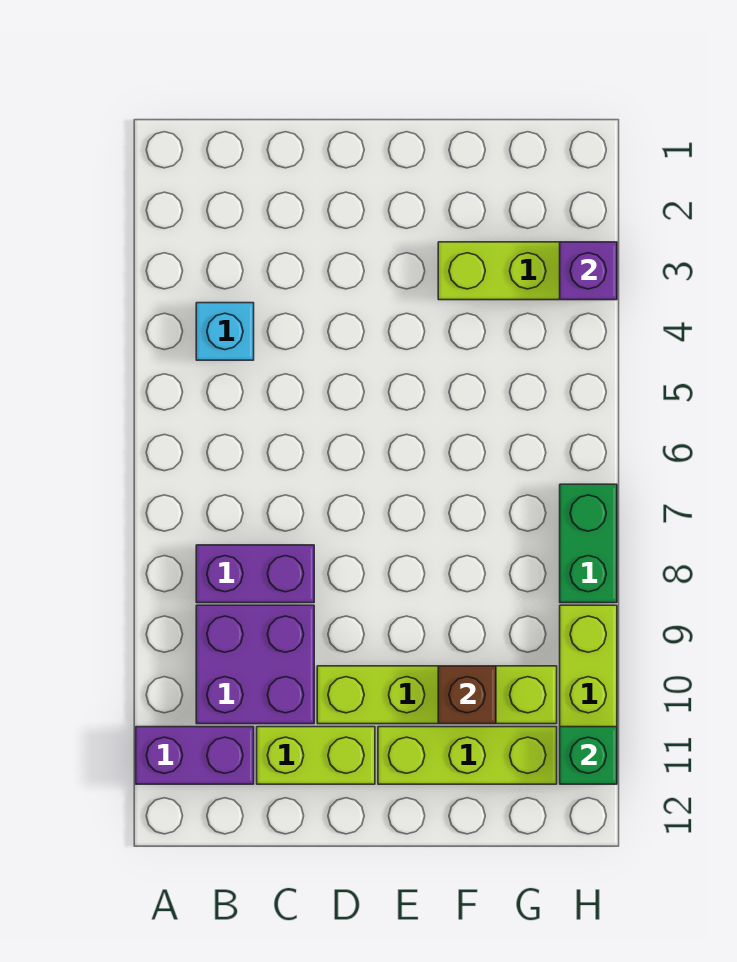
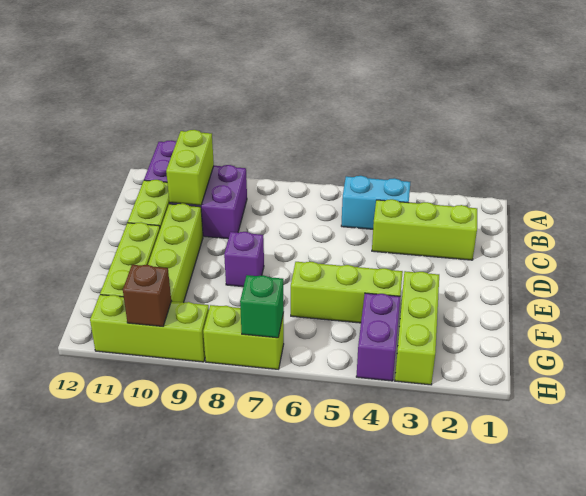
cyan brick B4 level 1 -> cyan brick B4:B5 level 1
purple brick B8:C8 level 1 -> purple brick G4:H4 level 1
none -> lime brick B10:C10 level 2
none -> lime brick C2:C4 level 1
none -> lime brick F4:F6 level 1
brown brick F10 level 2 -> brown brick H10 level 2
purple brick H3 level 2 -> purple brick E8 level 1
green brick H7:H8 level 1 -> lime brick H7:H8 level 1
green brick H11 level 2 -> green brick H7 level 2

